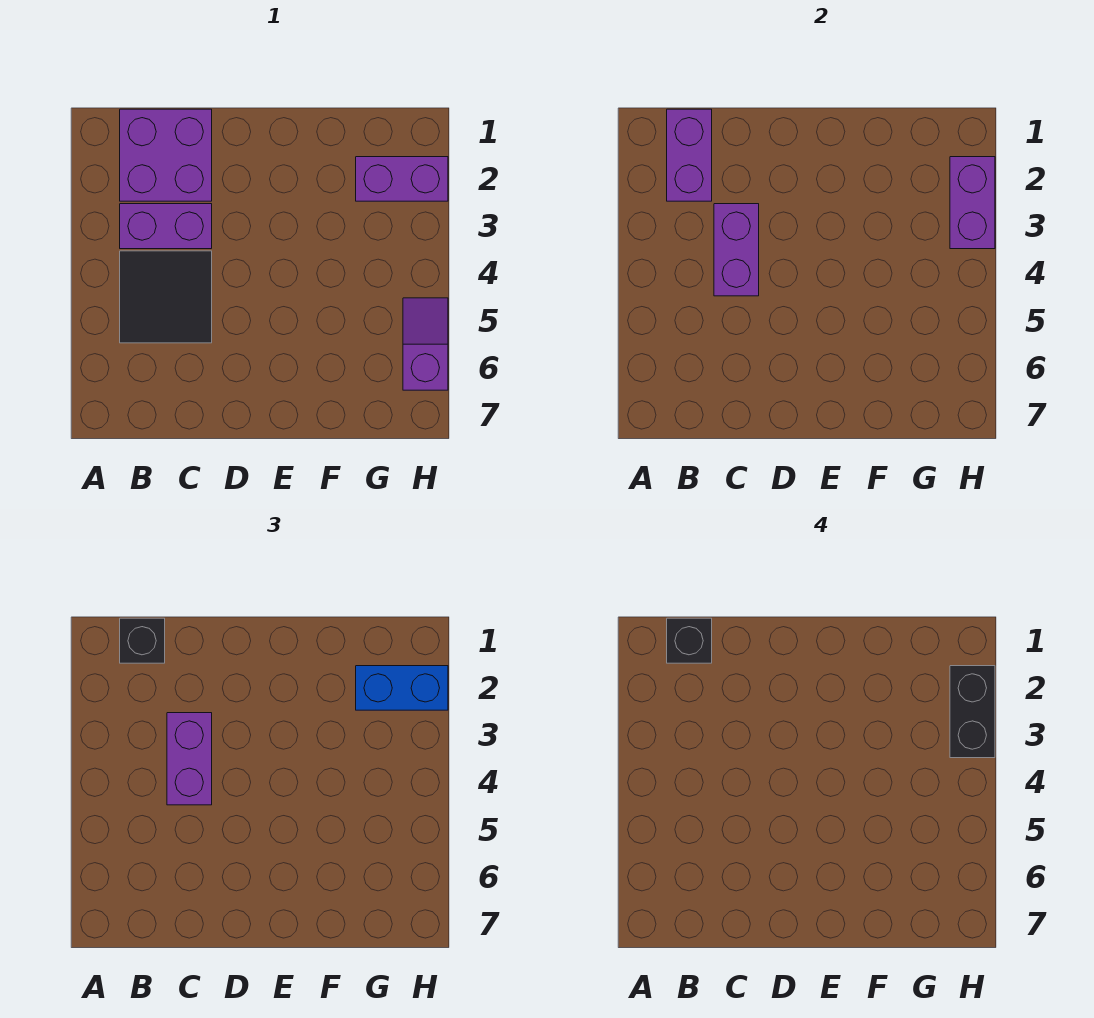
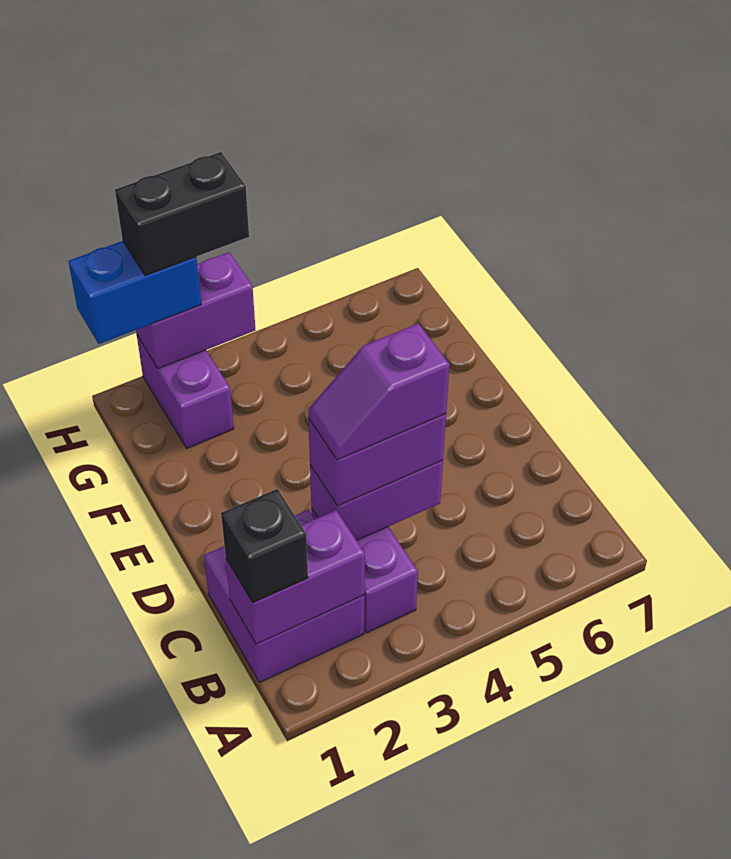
black brick B1 level 4 -> none
black tile B4:C5 level 1 -> none
blue brick G2:H2 level 3 -> blue brick H1:H2 level 3
purple slope H5:H6 level 1 top 6 -> purple slope C3:C4 level 4 top 4

